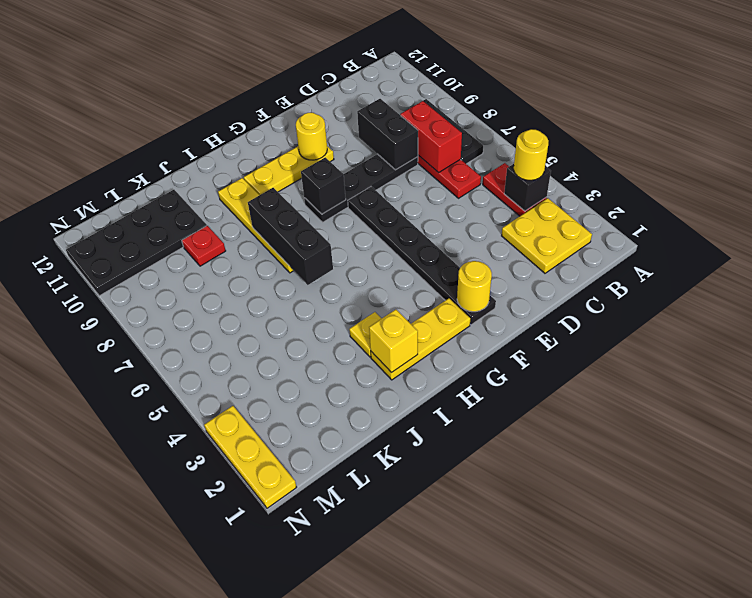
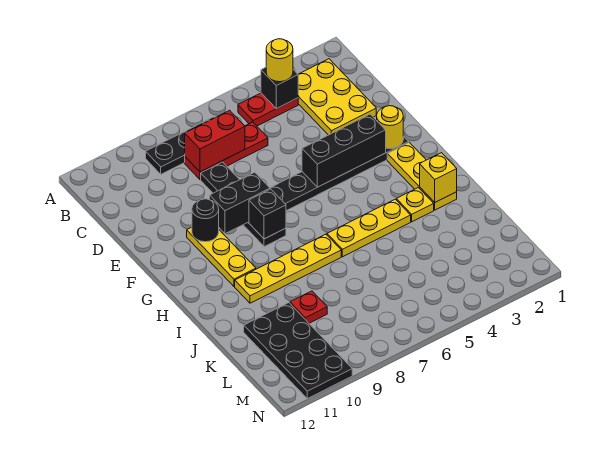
yellow plate B2:C3 level 1 -> yellow plate B2:D3 level 1
black brick D8:D9 level 2 -> black brick F8:F9 level 2
yellow round brick F10 level 2 -> black round brick F10 level 2
black brick I6:I8 level 2 -> black brick F3:F5 level 2
yellow plate N1:N3 level 1 -> yellow plate I4:I6 level 1

